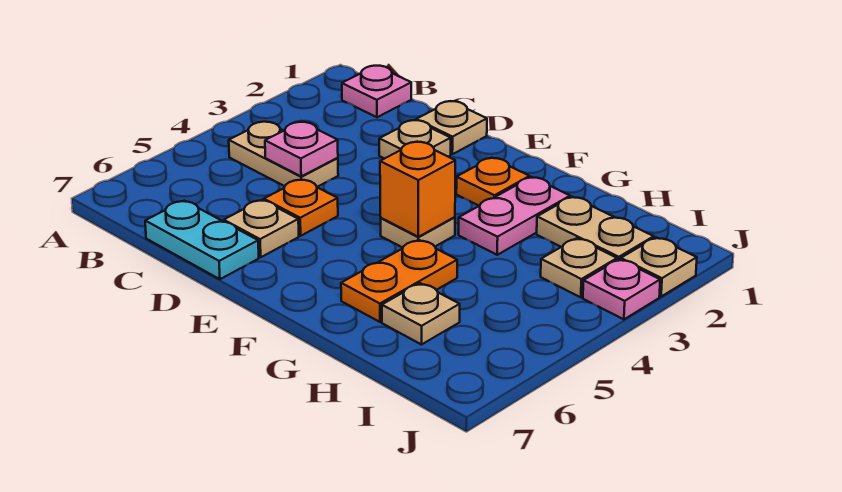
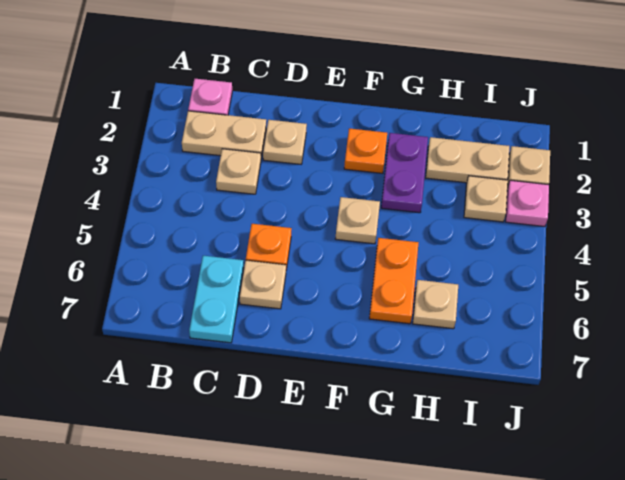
tan plate B4:C4 level 1 -> tan plate B2:C2 level 1
pink plate C4 level 2 -> none
cyan plate C7:D7 level 1 -> cyan plate C6:C7 level 1
tan plate D1 level 1 -> tan plate C3 level 1
orange brick F4 level 2 -> none
pink plate G2:G3 level 1 -> purple plate G2:G3 level 1

